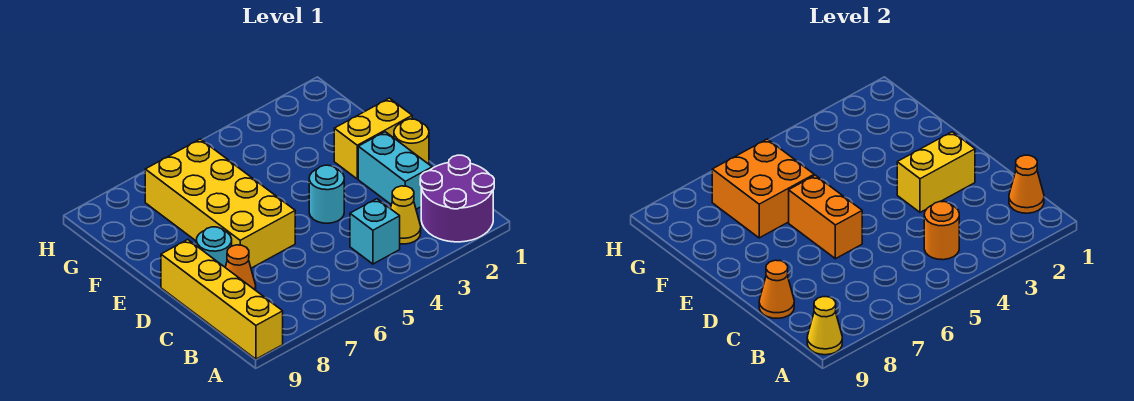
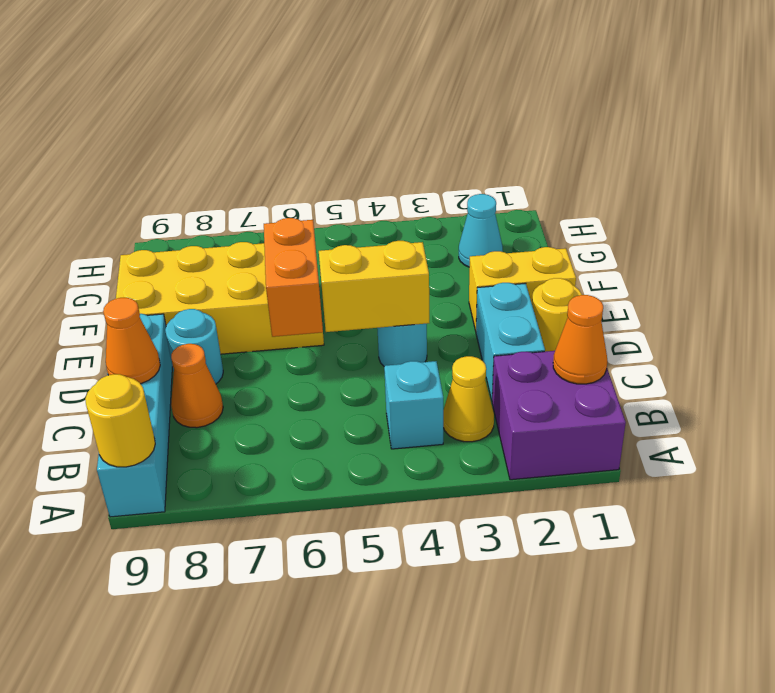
purple round brick A1:B2 level 1 -> purple brick A1:B2 level 1
yellow brick A9:D9 level 1 -> cyan brick A9:D9 level 1
yellow cone A9 level 2 -> yellow round brick A9 level 2
orange round brick B4 level 2 -> none
yellow brick D2:D3 level 2 -> yellow brick D4:D5 level 2
yellow brick D6:G7 level 1 -> yellow brick E6:F9 level 1
orange brick F6:G7 level 2 -> none
none -> cyan cone G2 level 1

